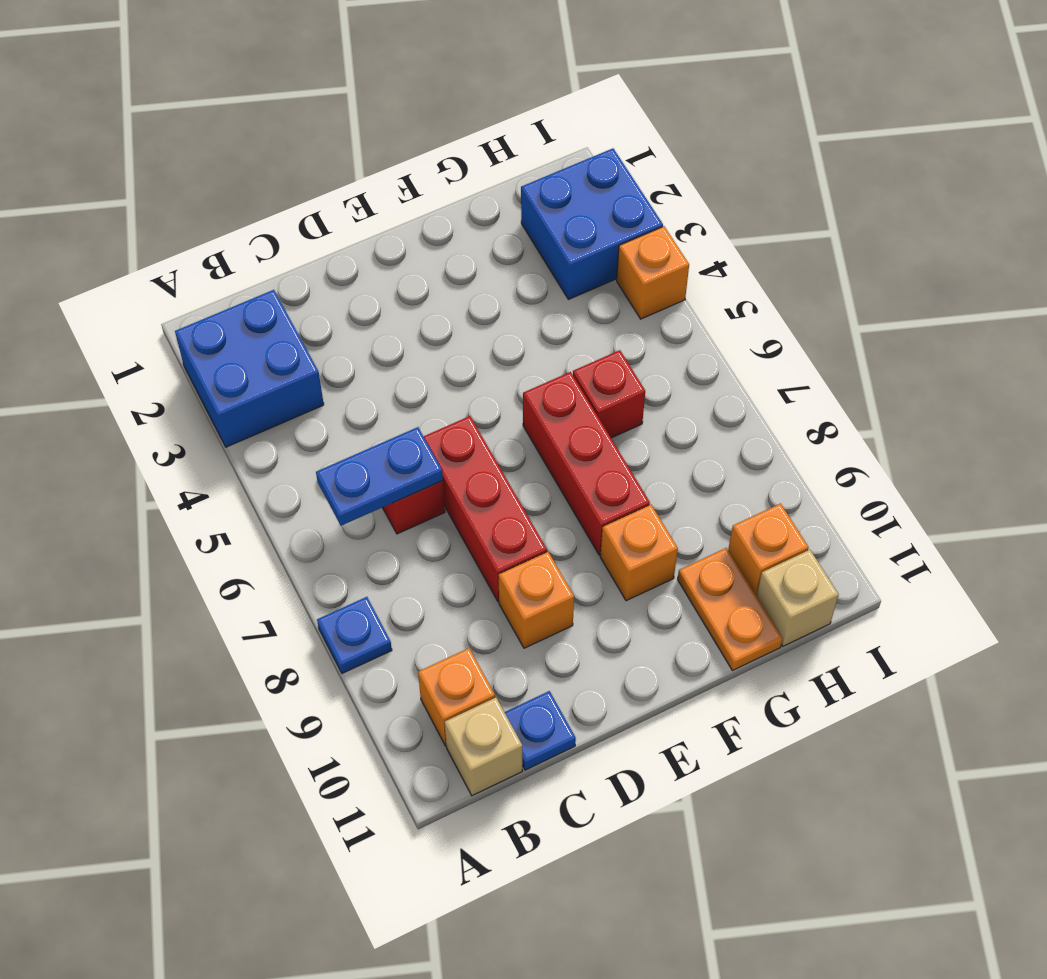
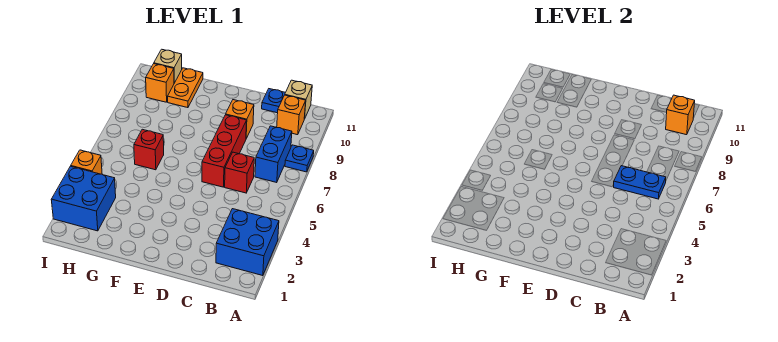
none -> blue brick B7:B8 level 1
red brick F6:F8 level 1 -> none
orange brick F9 level 1 -> orange brick B10 level 2

